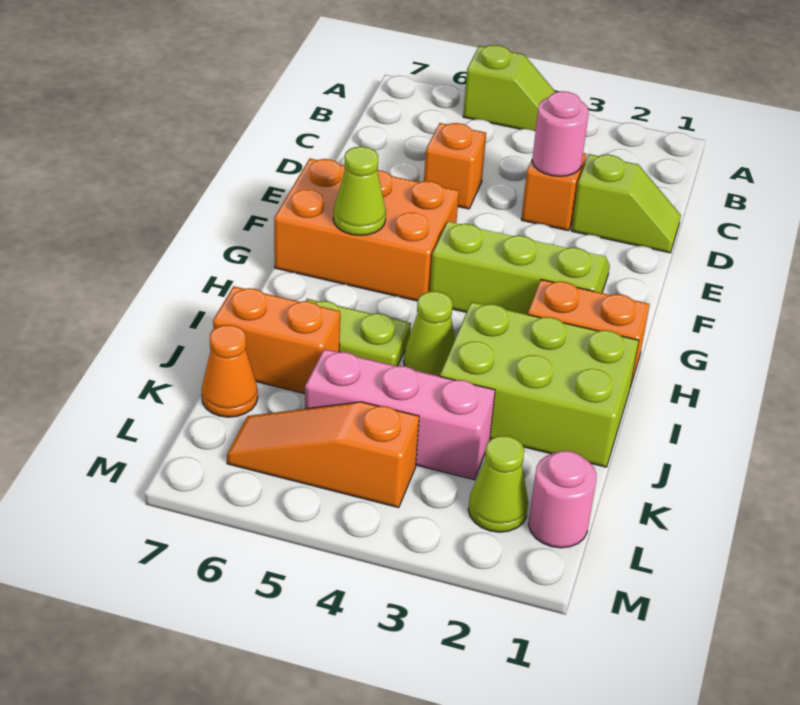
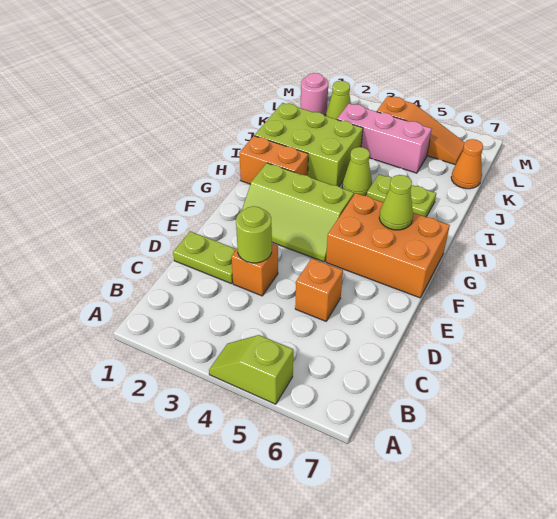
lime slope D1:D2 level 1 top 2 -> lime plate D1:D2 level 1
pink round brick D3 level 2 -> lime round brick D3 level 2
orange brick J6:J7 level 1 -> none

